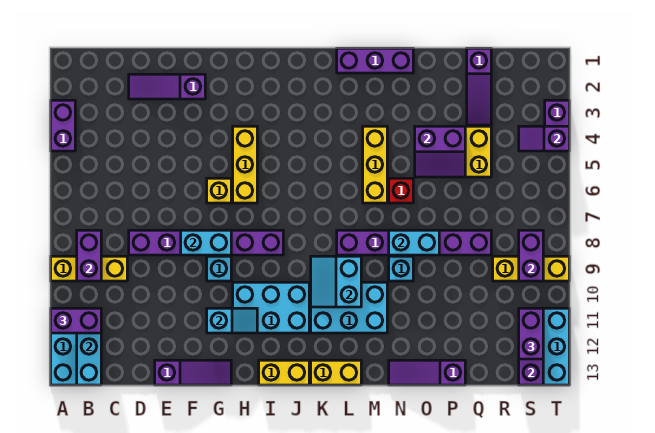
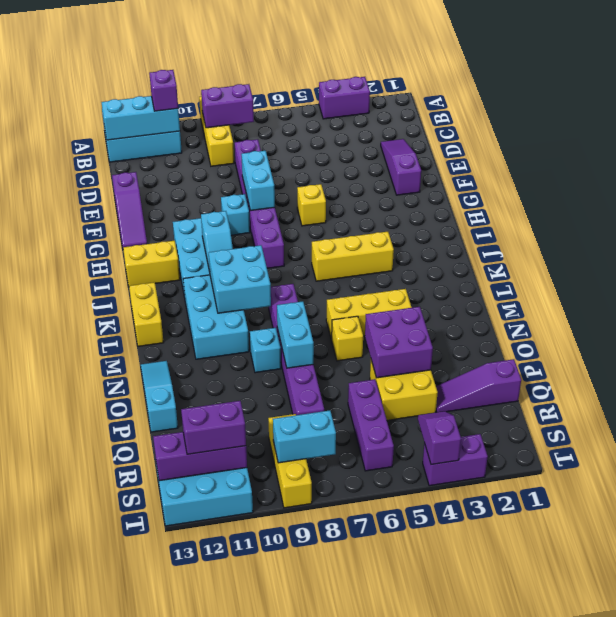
purple brick A11:B11 level 3 -> purple brick B11 level 3
cyan slope G11:H11 level 2 top G -> cyan slope I10:J10 level 2 top I
yellow brick H4:H6 level 1 -> yellow brick J4:J6 level 1
yellow brick I13:J13 level 1 -> yellow brick I12:I13 level 1
cyan slope K9:L10 level 2 top L -> cyan brick K9:L10 level 2
purple brick L1:N1 level 1 -> purple brick Q6:S6 level 1
red brick N6 level 1 -> yellow brick N6 level 1
purple slope N13:P13 level 1 top P -> cyan slope N13:P13 level 1 top P
purple slope O4:P5 level 2 top 4 -> purple brick O4:P5 level 2
purple brick S8:S9 level 2 -> cyan brick S8:S9 level 2

